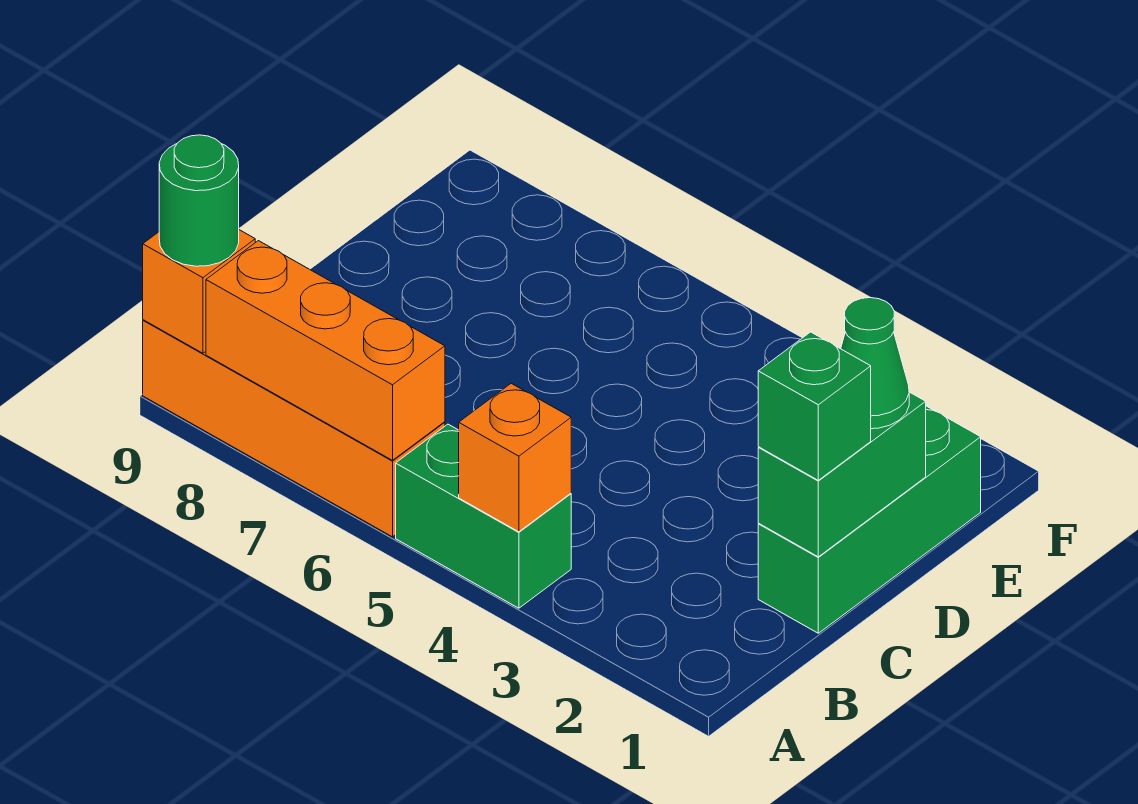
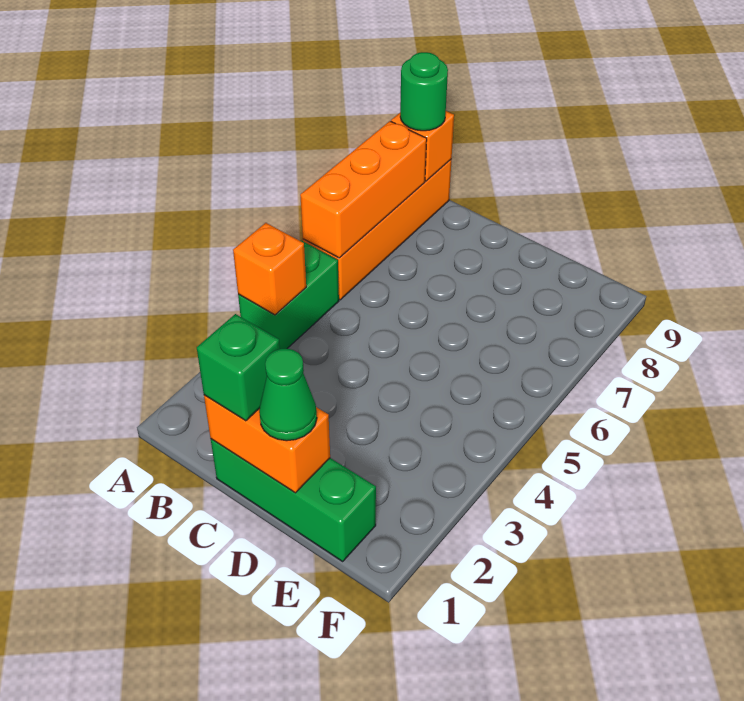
green brick C1:D1 level 2 -> orange brick C1:D1 level 2

